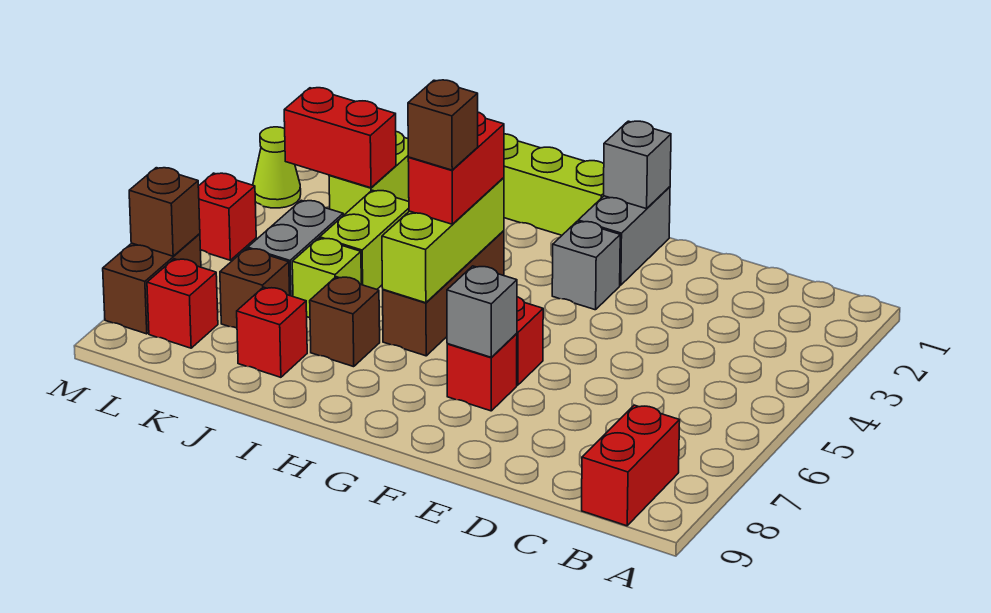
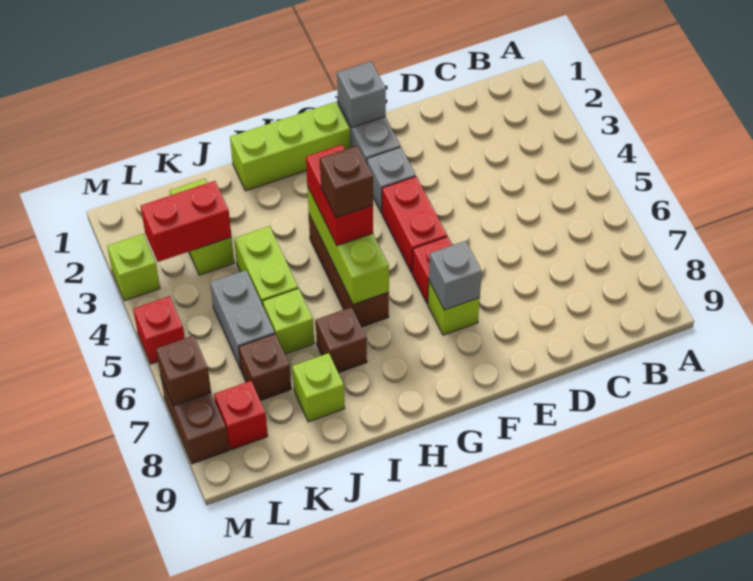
red brick B8:B9 level 1 -> red brick F4:F5 level 1
red brick F7 level 1 -> lime brick F7 level 1
red brick J8 level 1 -> lime brick J8 level 1
lime cone M3 level 1 -> lime brick M3 level 1

